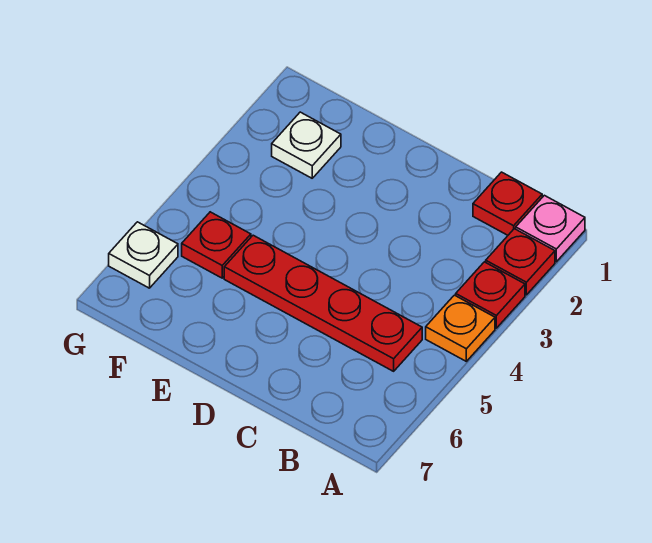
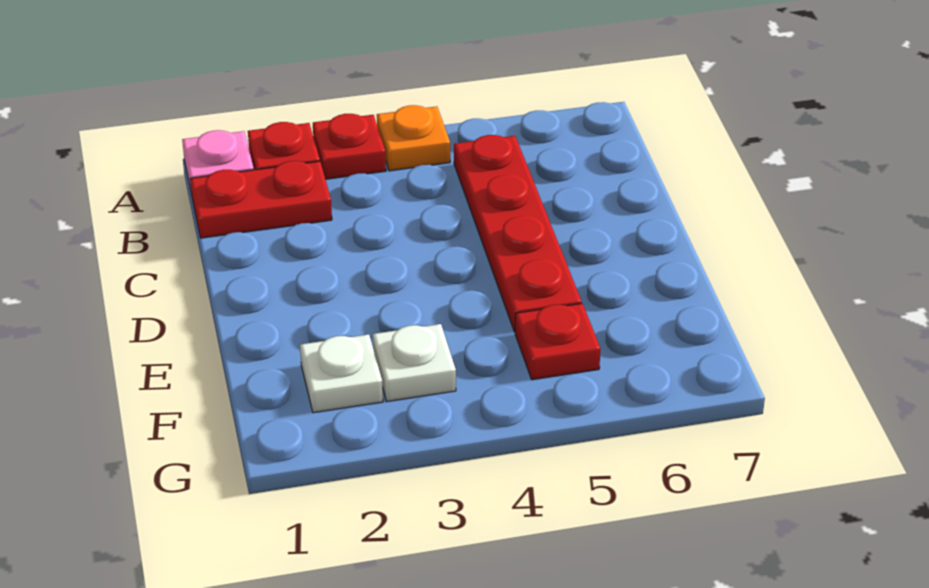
red plate B1 level 1 -> red plate B1:B2 level 1
white plate G6 level 1 -> white plate F3 level 1

